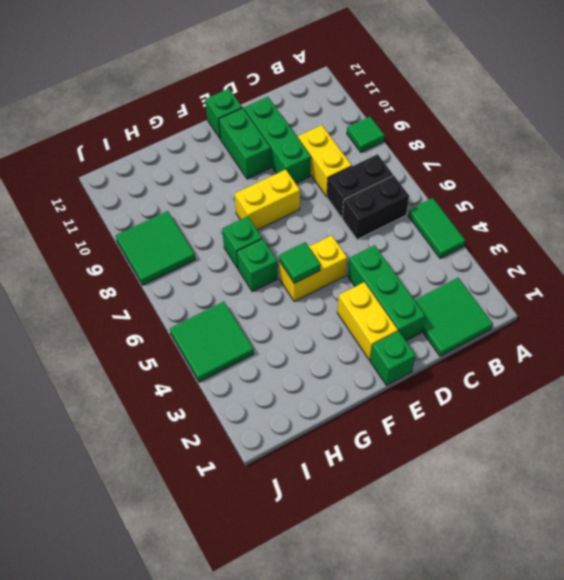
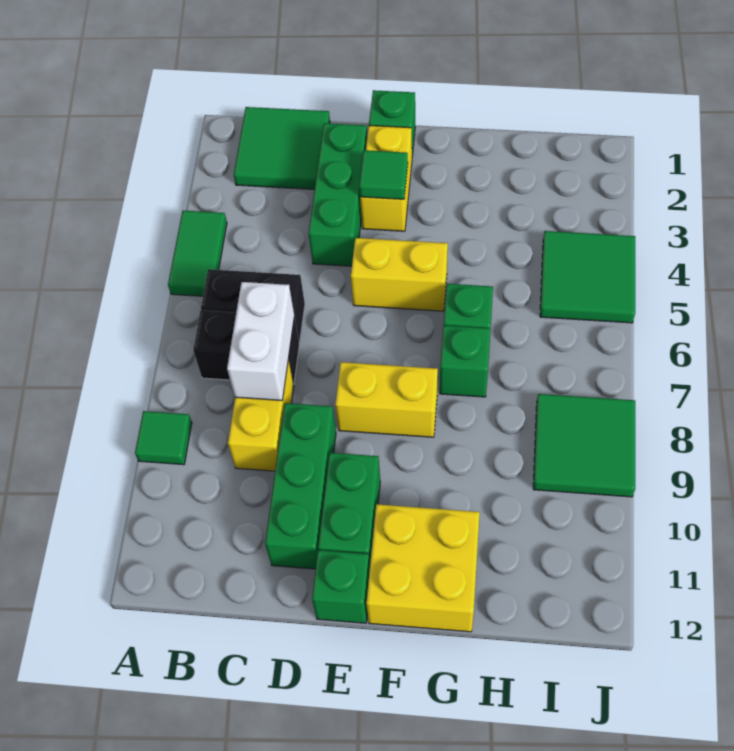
none -> white brick C7:C8 level 2
green tile F5 level 2 -> green tile E3 level 2
none -> yellow brick F11:G12 level 1

